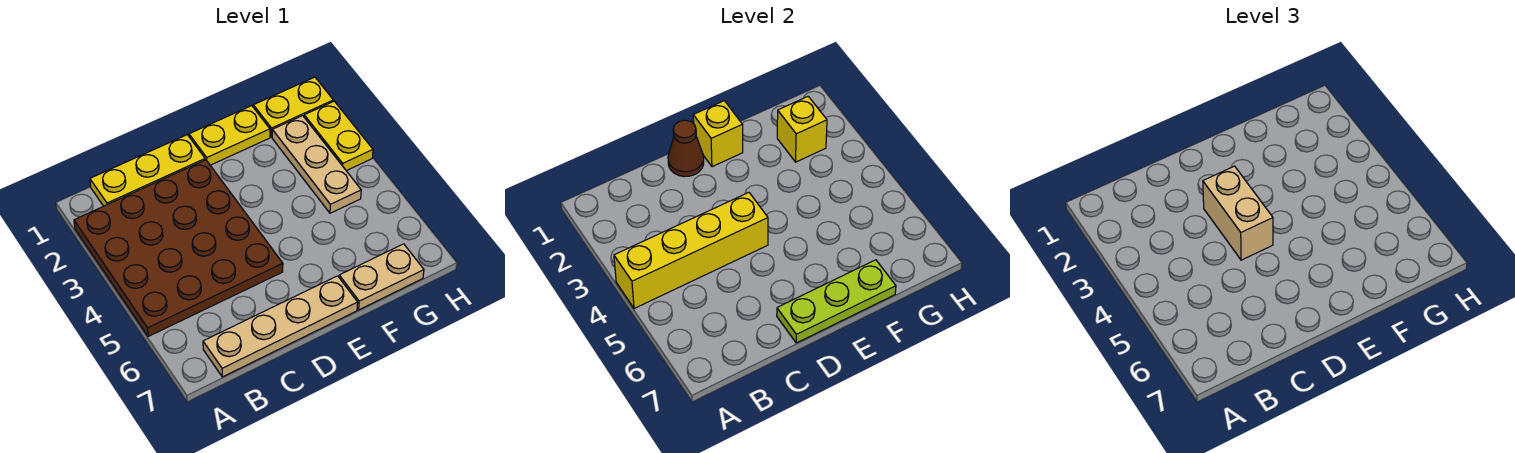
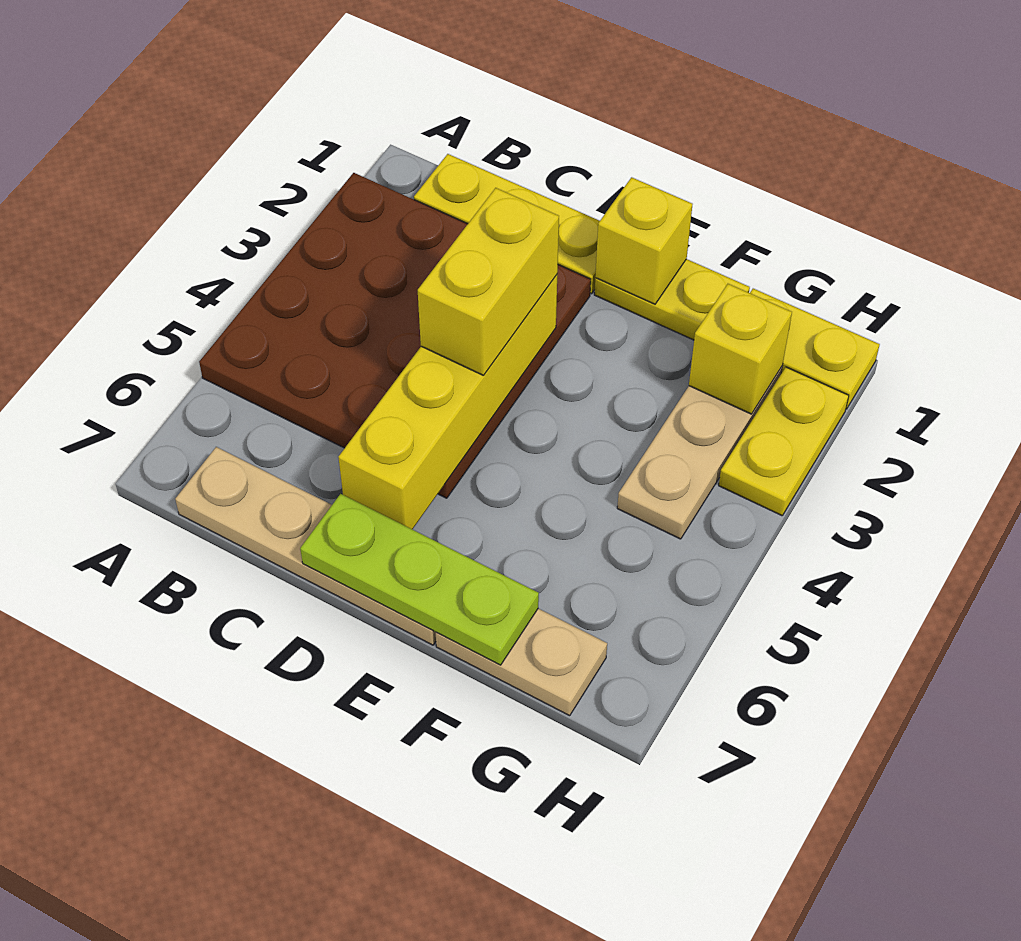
yellow brick A4:D4 level 2 -> yellow brick D3:D6 level 2
brown cone D1 level 2 -> none
tan brick D3:D4 level 3 -> yellow brick D3:D4 level 3

